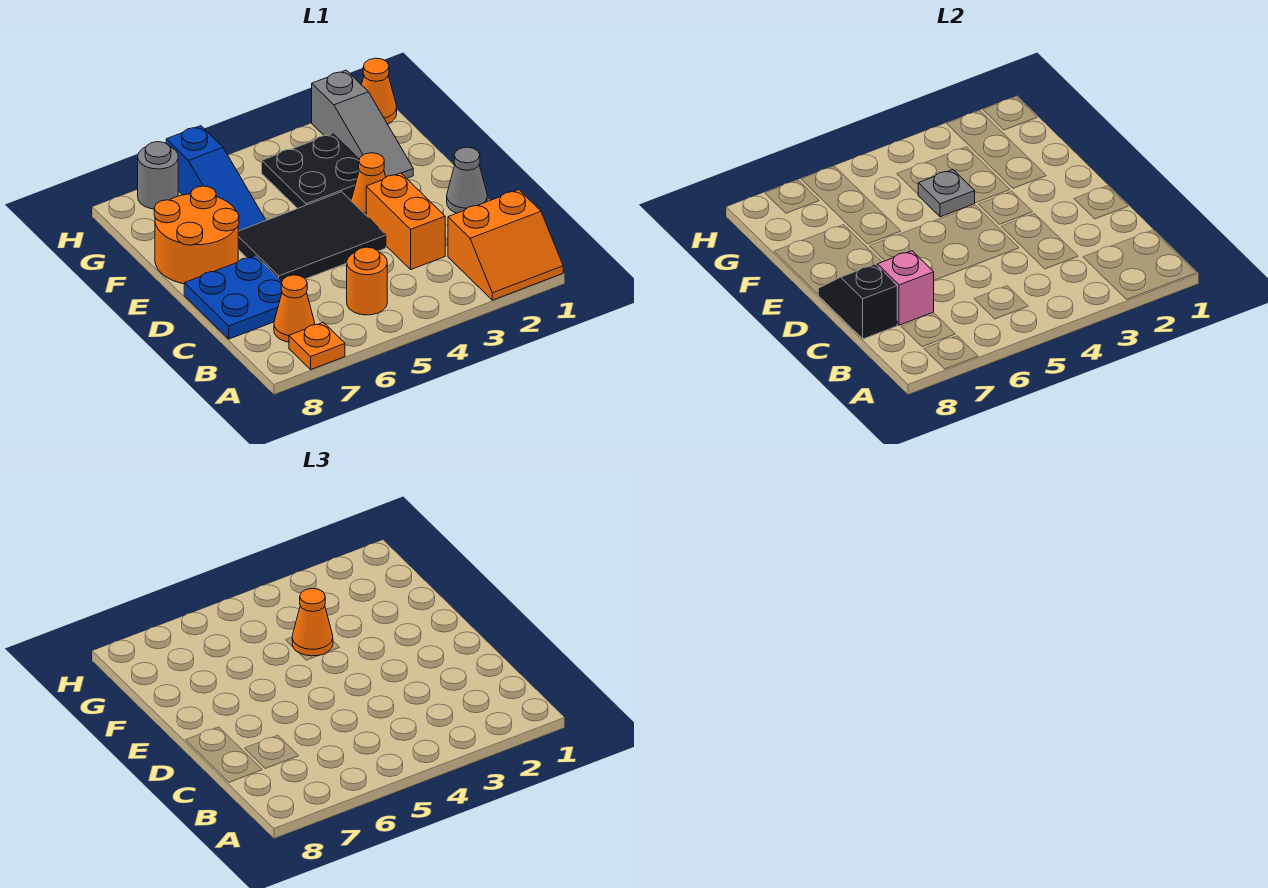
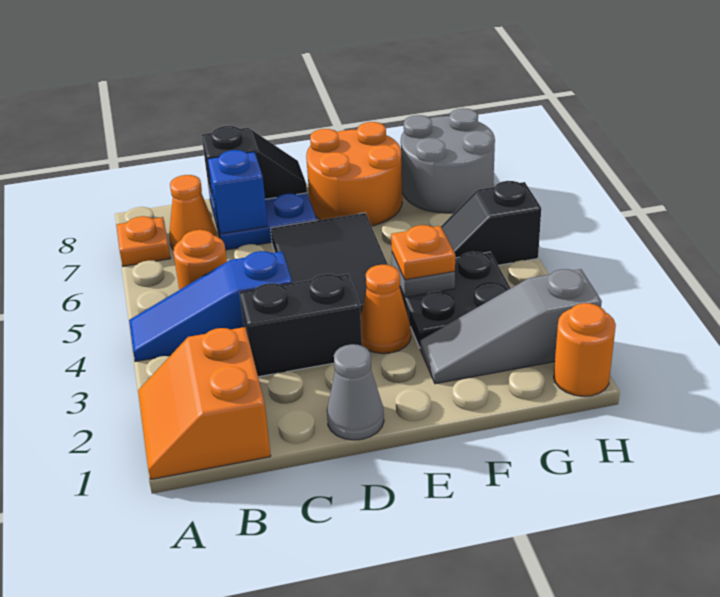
orange brick C3:D3 level 1 -> black brick C3:D3 level 1
pink brick C7 level 2 -> blue brick C7 level 2
orange cone F4 level 3 -> orange plate F4 level 3
blue slope F6:H6 level 1 top H -> blue slope A4:C4 level 1 top C
none -> black slope G5:H5 level 1 top H
orange cone H1 level 1 -> orange round brick H1 level 1
grey round brick H7 level 1 -> grey round brick G7:H8 level 1

